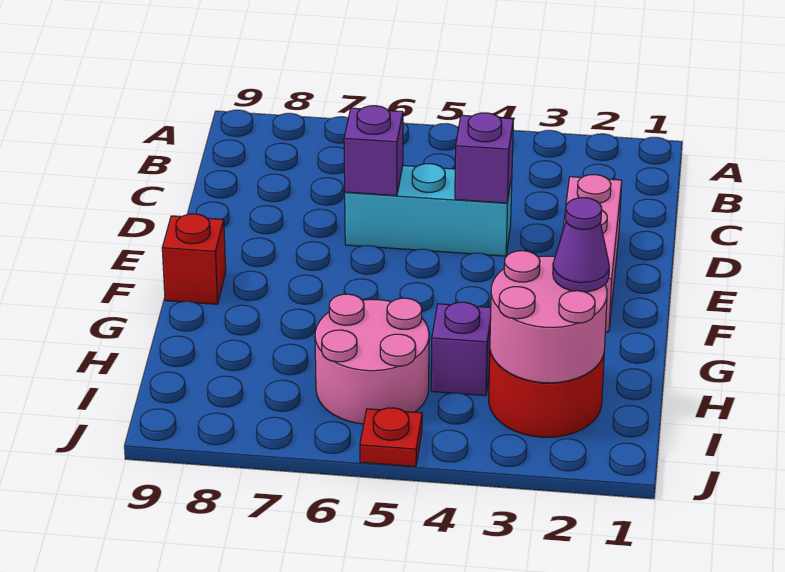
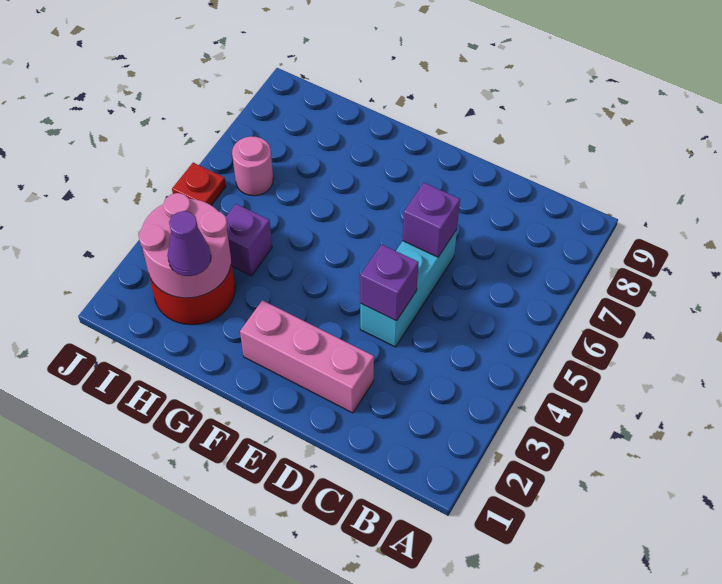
red brick F9 level 1 -> none
pink round brick H5:I6 level 1 -> pink round brick I6 level 1

